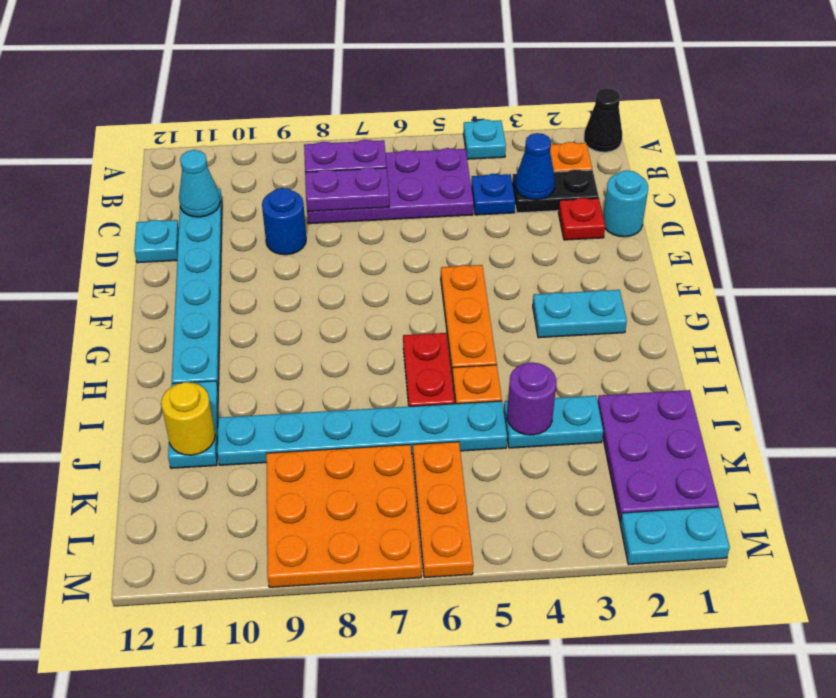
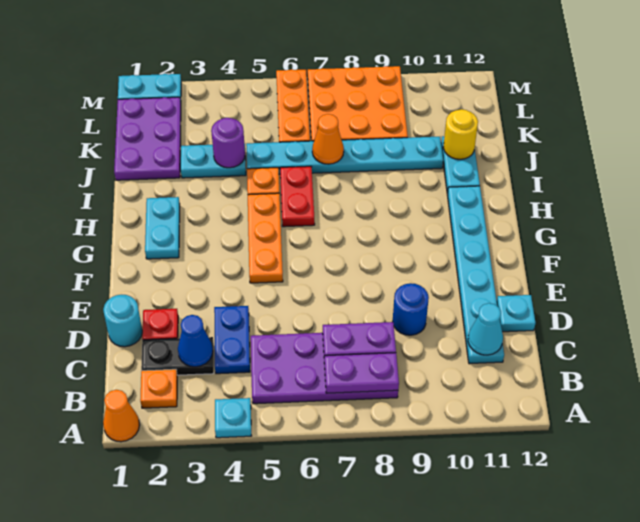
black cone A1 level 1 -> orange cone A1 level 1
blue plate C4 level 1 -> blue plate C4:D4 level 1
cyan plate G2:G3 level 1 -> cyan plate G2:H2 level 1
none -> orange cone J7 level 2

